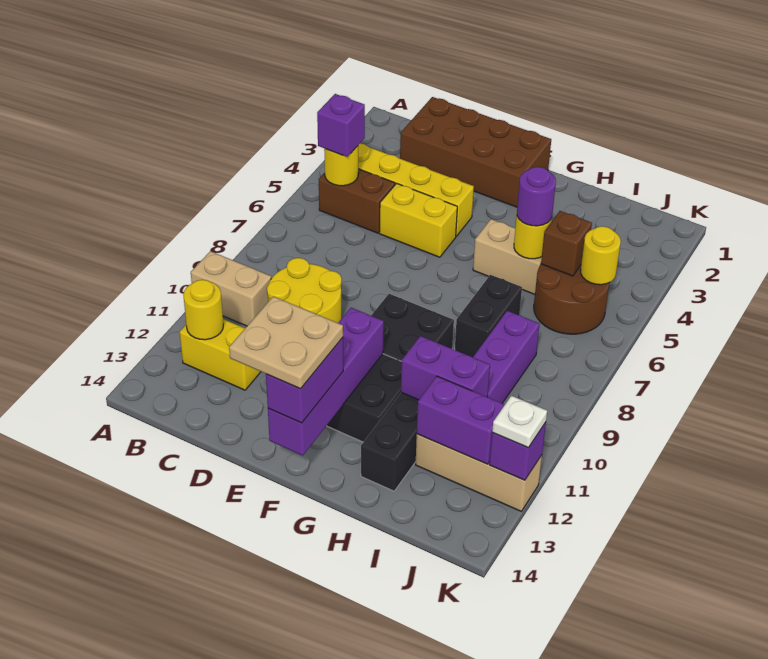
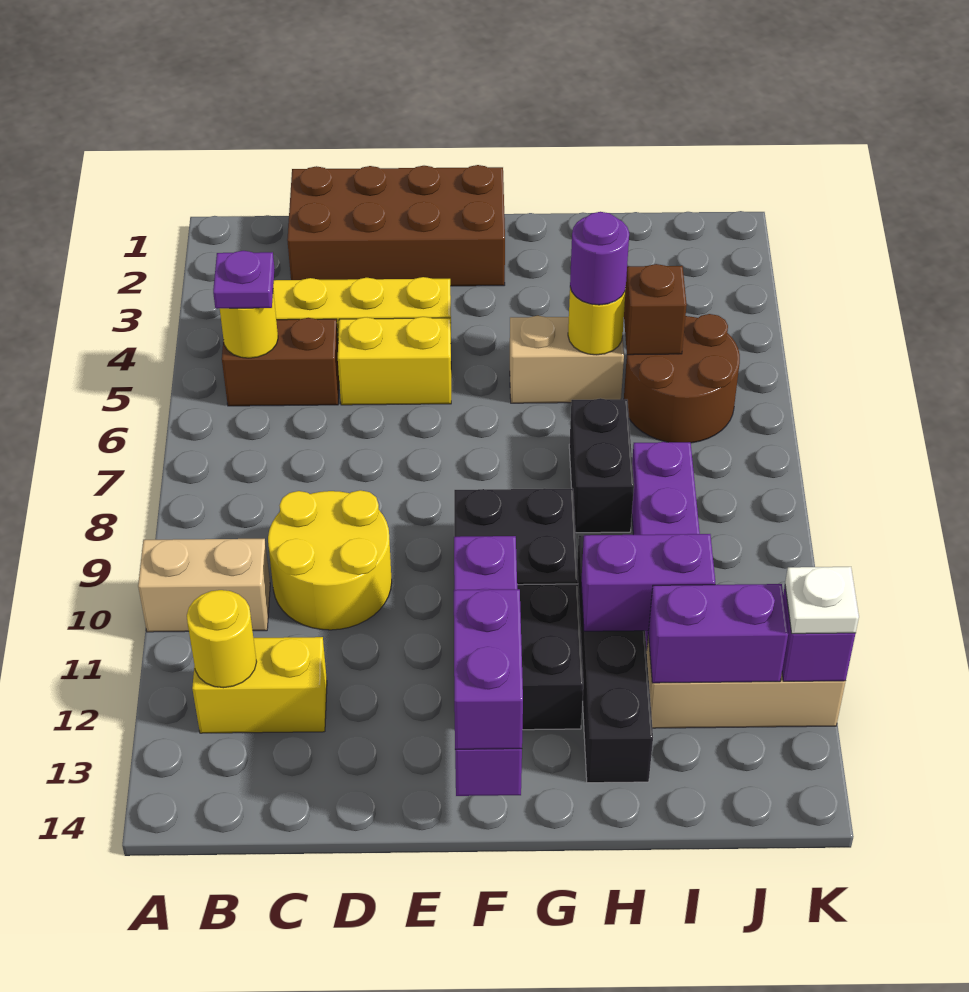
purple brick B5 level 3 -> purple plate B5 level 3
tan plate E13:F14 level 4 -> none
yellow round brick J5 level 2 -> none

